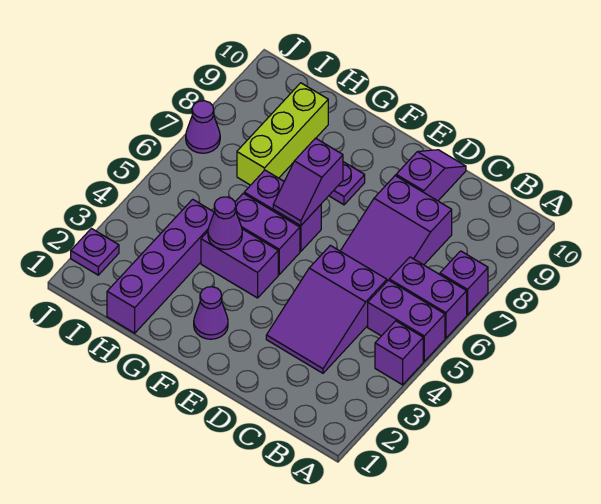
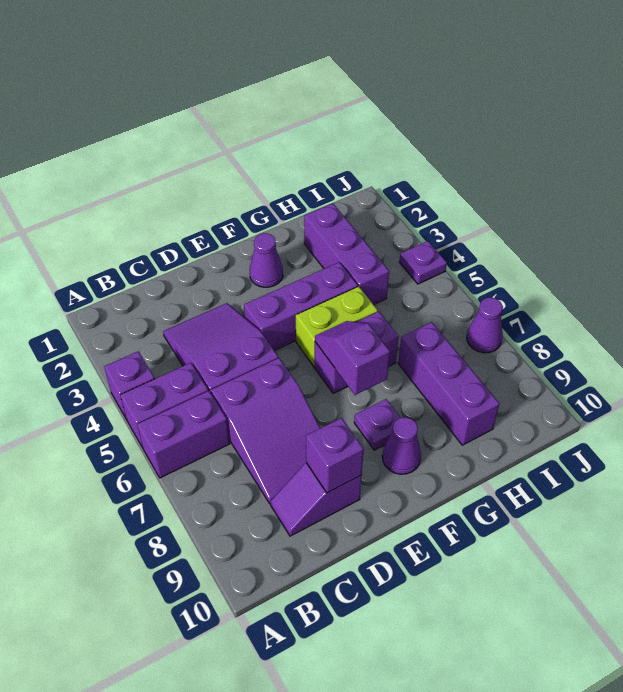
purple brick A7 level 1 -> purple brick D9 level 2
purple slope C6:D8 level 1 top 8 -> purple slope C6:D8 level 1 top 6
purple slope D9:D10 level 1 top 9 -> purple slope C9:D9 level 1 top D
purple brick F4:G4 level 1 -> purple brick E4:G4 level 1
purple brick F5:G5 level 1 -> lime brick F5:G5 level 1
purple cone G4 level 2 -> purple cone F9 level 1
purple brick H1:H4 level 1 -> purple brick H2:H4 level 1
lime brick H7:H9 level 1 -> purple brick H7:H9 level 1
purple plate J2 level 1 -> purple plate J4 level 1

